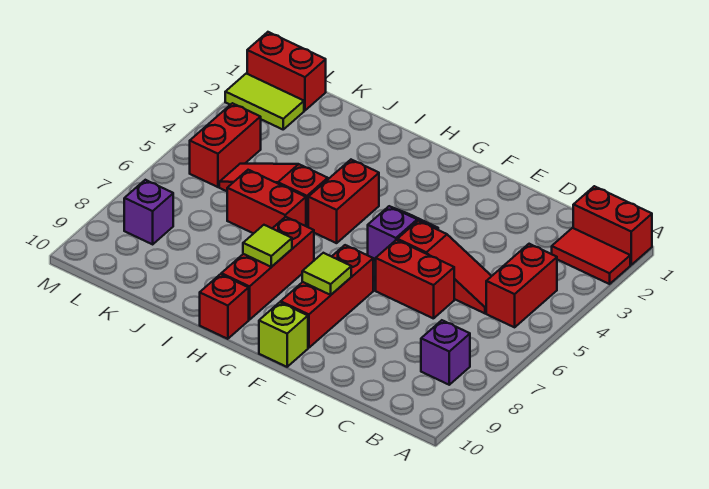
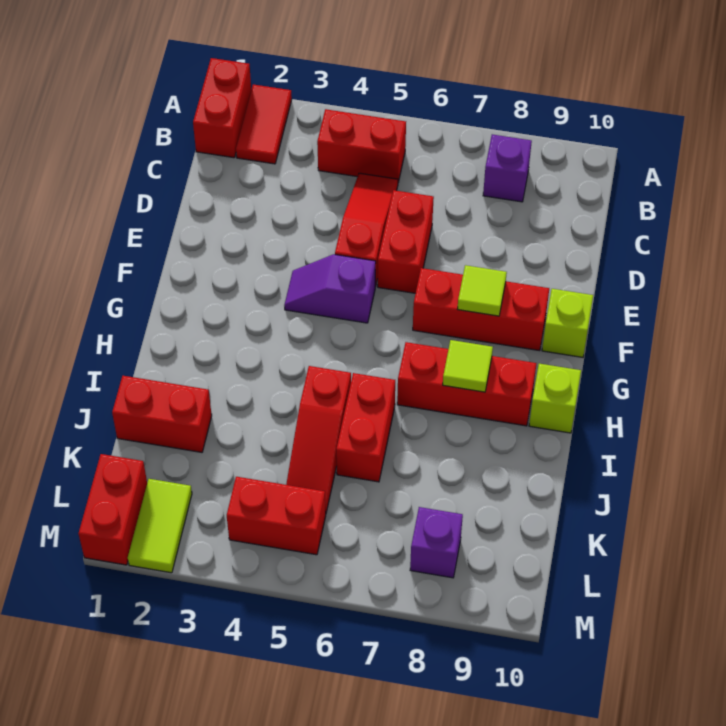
red brick H4:H5 level 1 -> red brick J1:J2 level 1
red brick H10 level 1 -> lime brick H10 level 1

